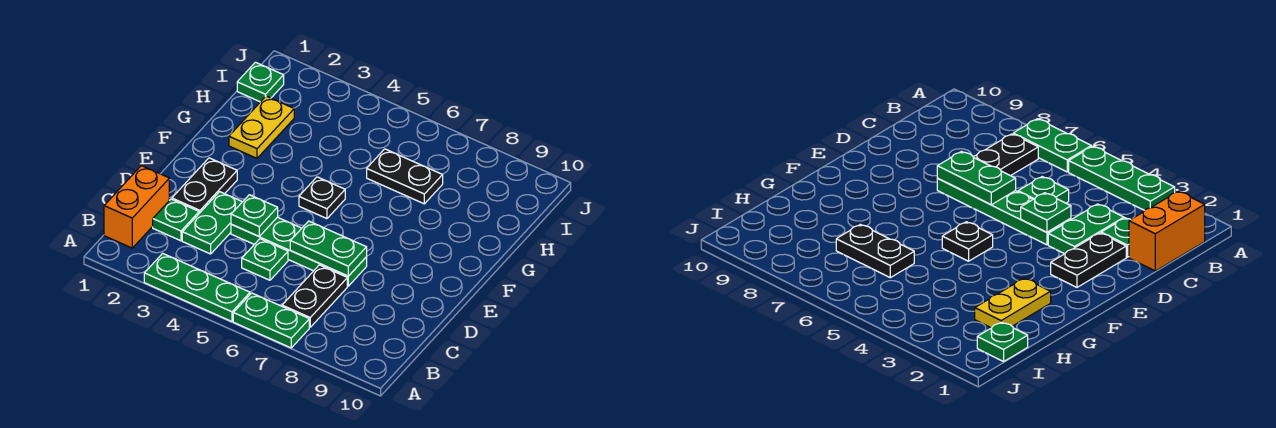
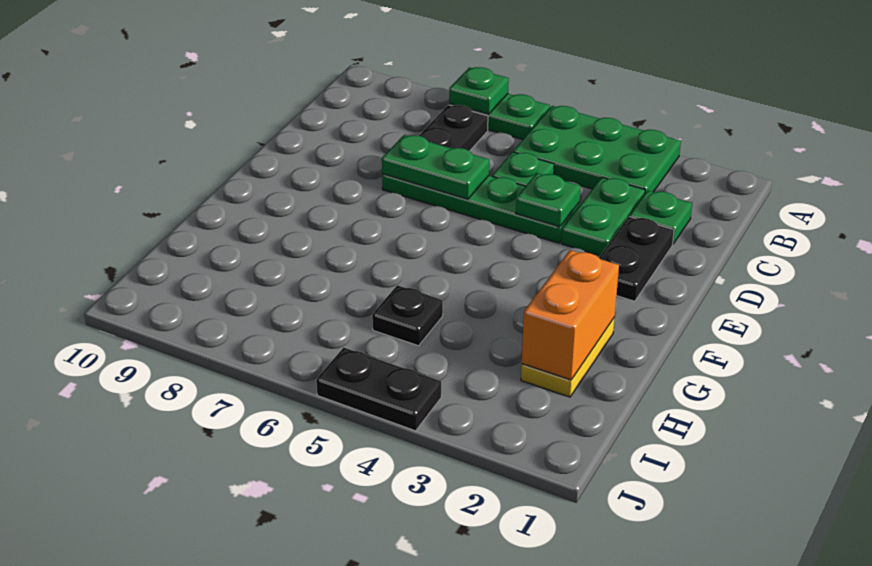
green plate A3:A5 level 1 -> green plate A3:B5 level 1
orange brick B1:C1 level 1 -> orange brick G2:H2 level 2
black plate F5 level 1 -> black plate H5 level 1
black plate H6:H7 level 1 -> black plate J4:J5 level 1
green plate I1 level 1 -> green plate A7 level 2

